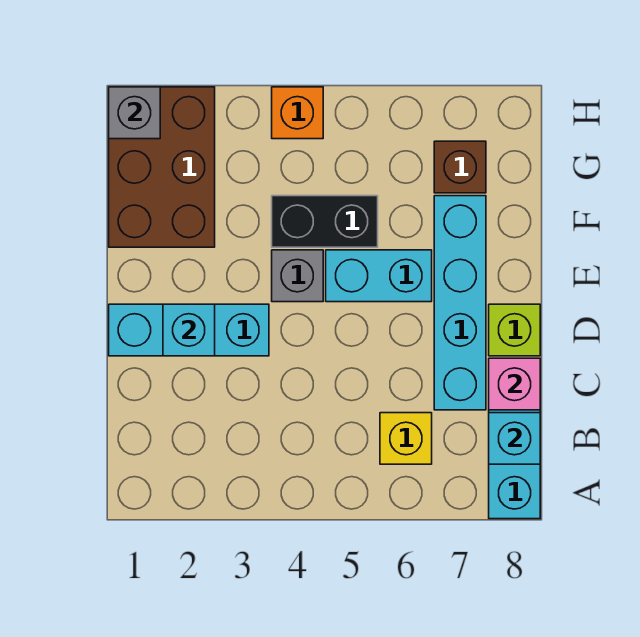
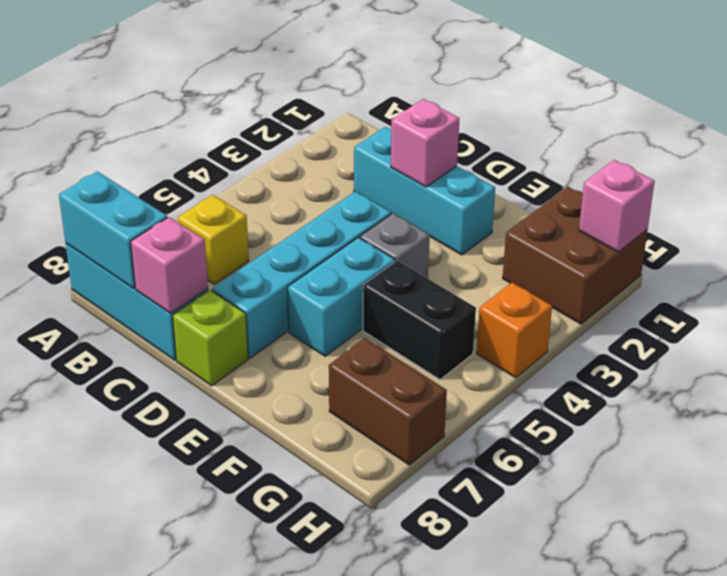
cyan brick B8 level 2 -> cyan brick A8:B8 level 2
cyan brick C7:F7 level 1 -> cyan brick D4:D7 level 1
cyan brick D1:D3 level 1 -> cyan brick C2:E2 level 1
cyan brick D2 level 2 -> pink brick D2 level 2
brown brick F1:H2 level 1 -> brown brick G1:H2 level 1
black brick F4:F5 level 1 -> black brick F5:G5 level 1
brown brick G7 level 1 -> brown brick G7:H7 level 1
grey brick H1 level 2 -> pink brick H1 level 2

